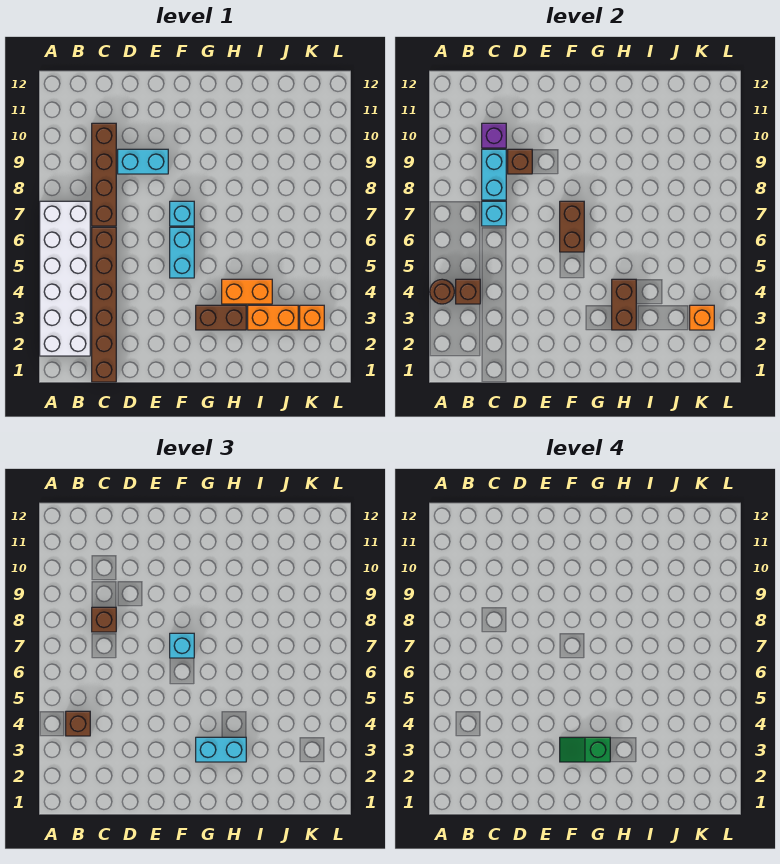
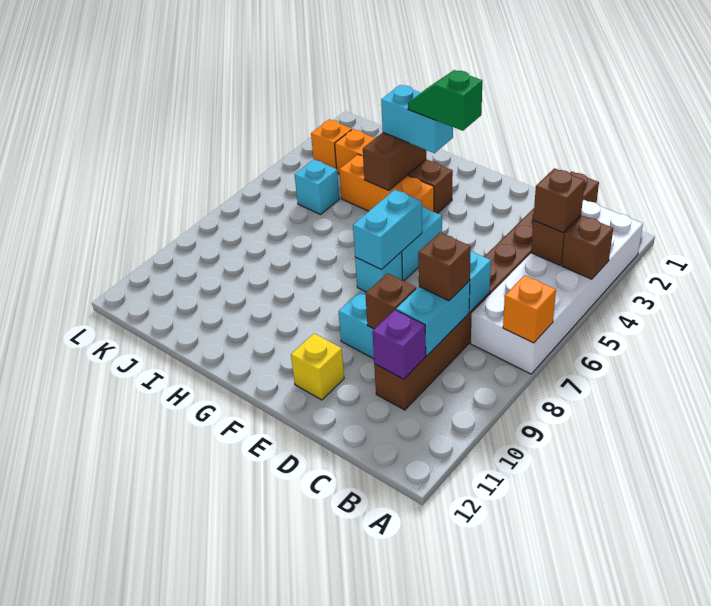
brown round brick A4 level 2 -> brown brick A4 level 2
none -> yellow brick E11 level 1
green slope F3:G3 level 4 top G -> green slope F3:G3 level 4 top F
brown brick F6:F7 level 2 -> cyan brick F6:F7 level 2
cyan brick F7 level 3 -> cyan brick J5 level 1
orange brick H4:I4 level 1 -> orange brick G4:I4 level 1
orange brick K3 level 2 -> orange brick A7 level 2

